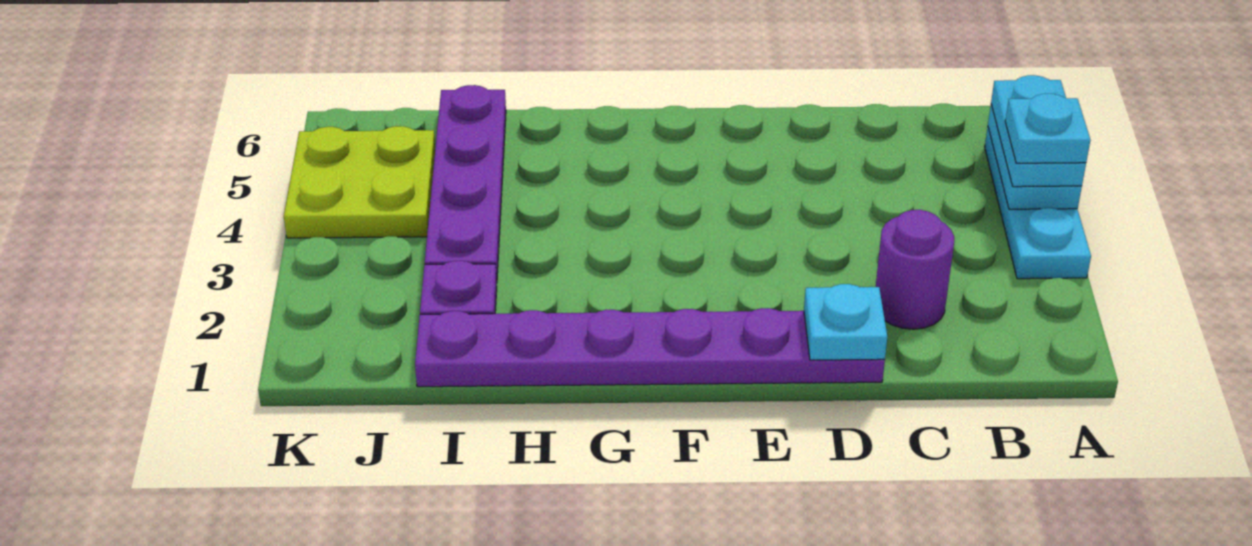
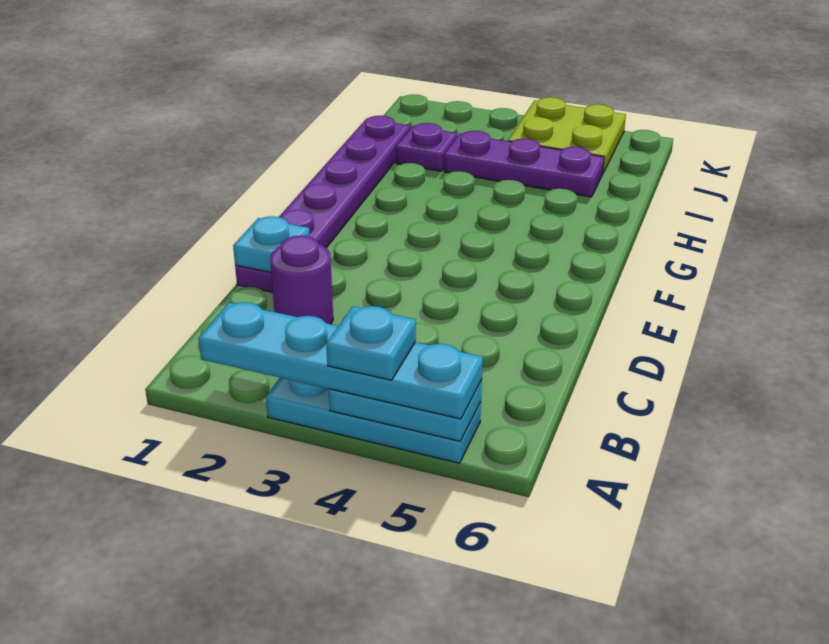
cyan plate A4:A5 level 3 -> cyan plate A2:A5 level 3
purple plate I3:I6 level 1 -> purple plate I3:I5 level 1

